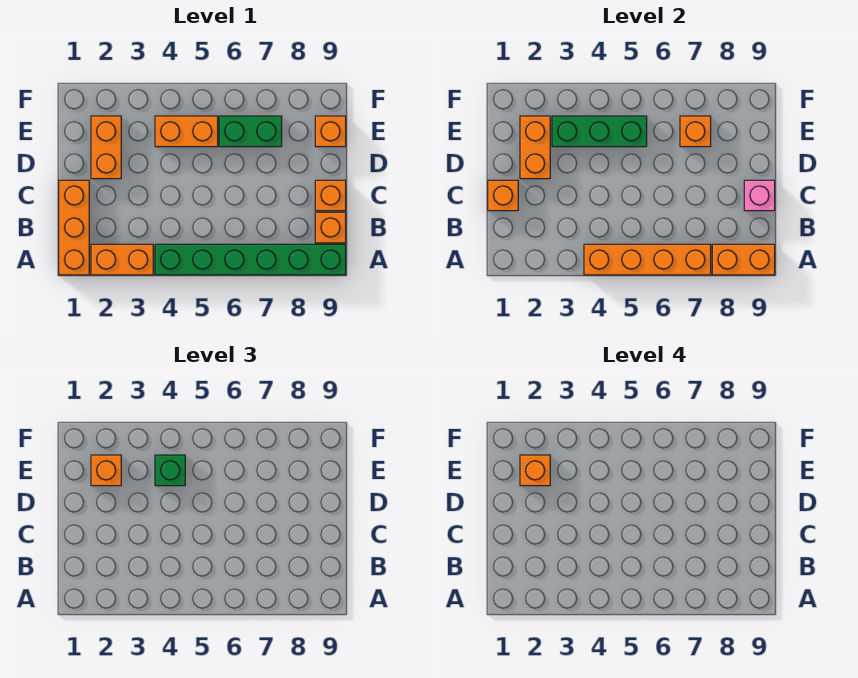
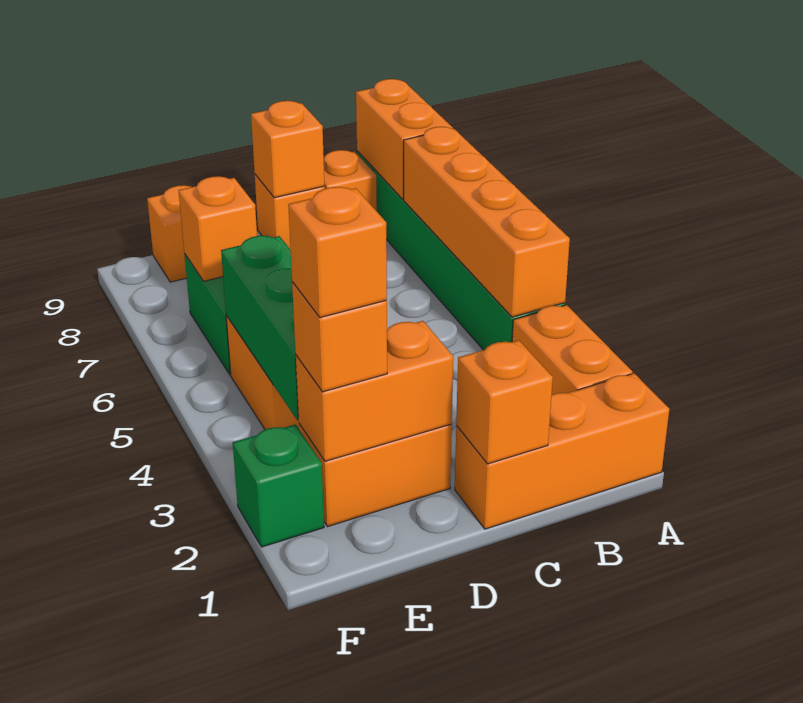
pink brick C9 level 2 -> orange brick C9 level 2
green brick E4 level 3 -> green brick F2 level 1

